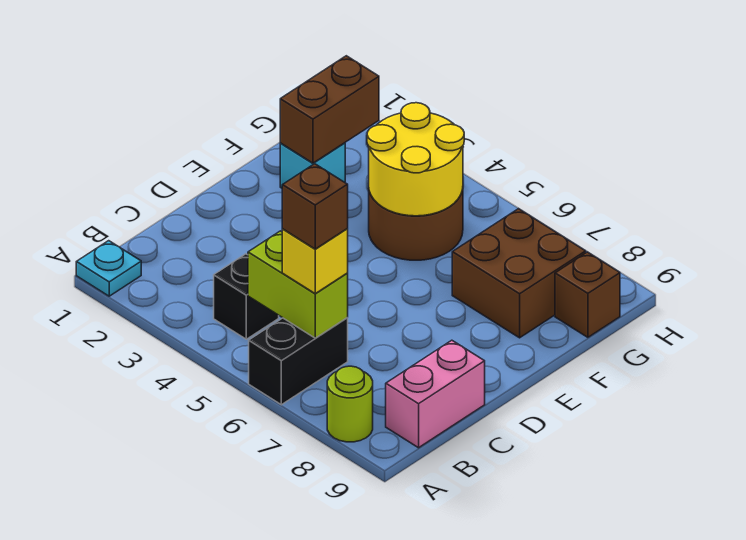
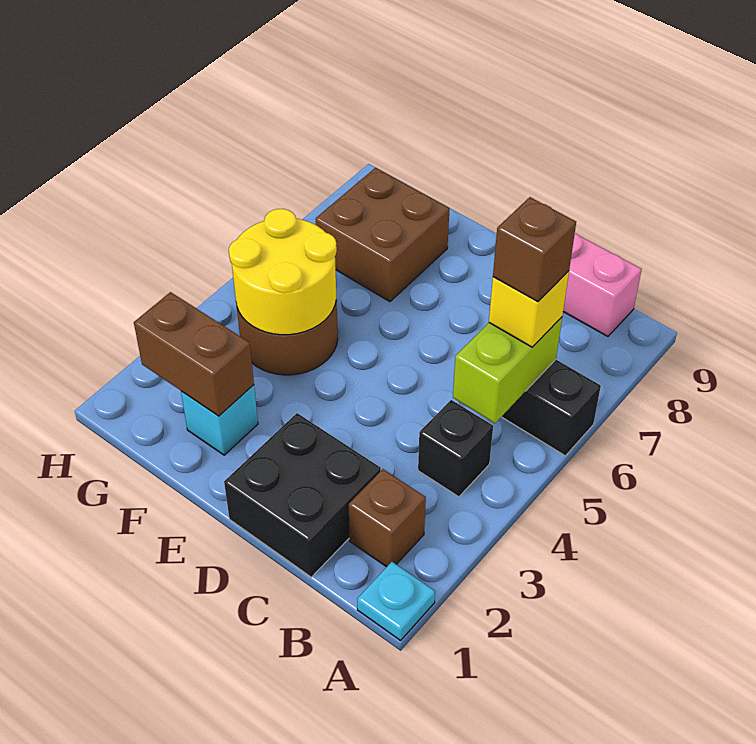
lime round brick A8 level 1 -> none
none -> black brick C1:D2 level 1
brown brick G9 level 1 -> brown brick B2 level 1

